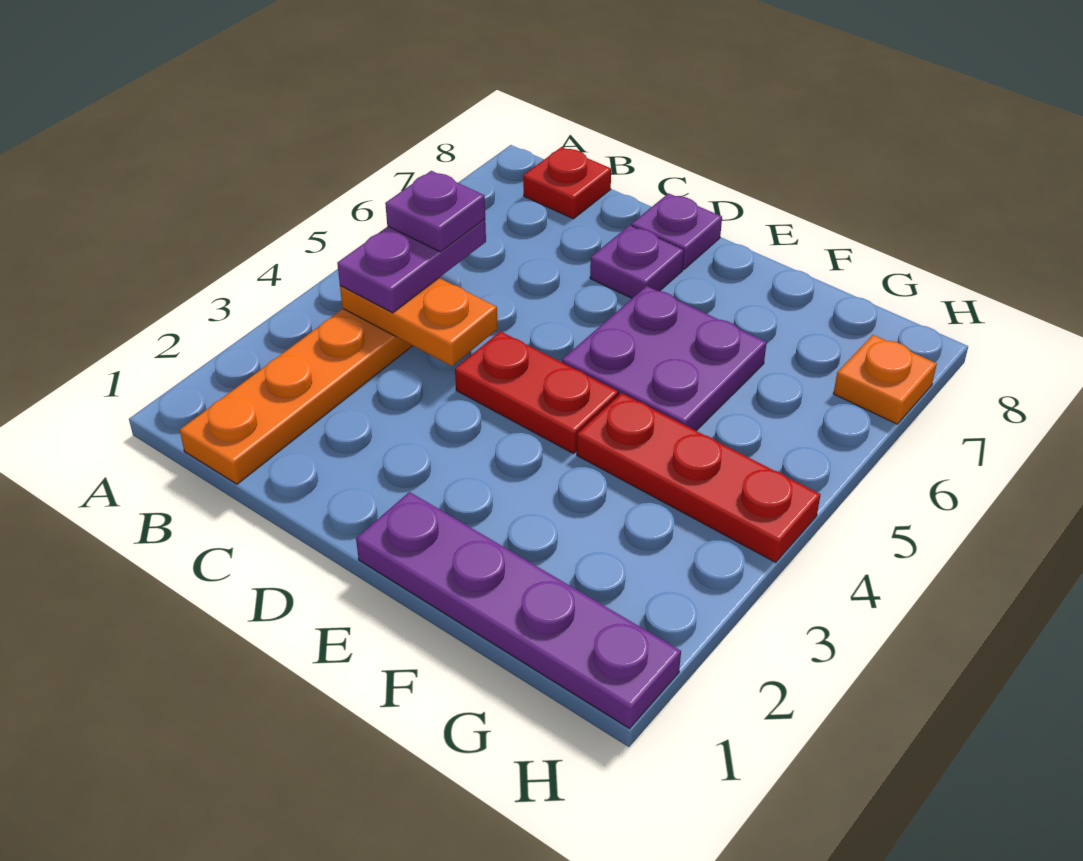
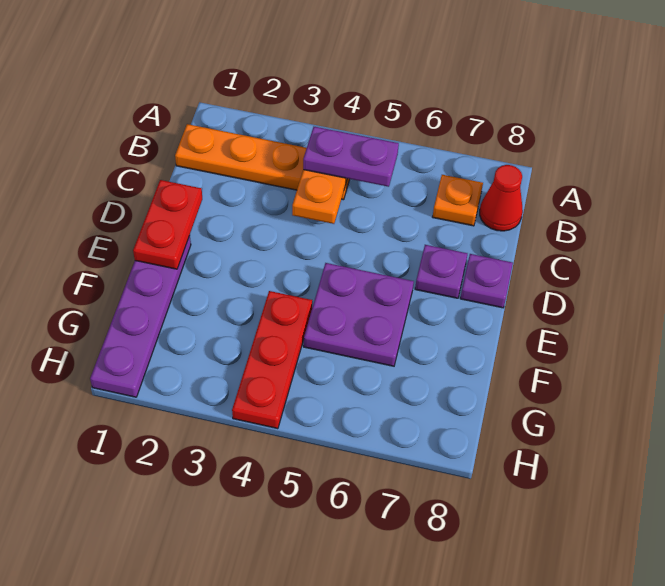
purple plate B5 level 4 -> none
red plate B8 level 1 -> red cone B8 level 1
red plate D4:E4 level 1 -> red plate D1:E1 level 2
orange plate H7 level 1 -> orange plate B7 level 1

